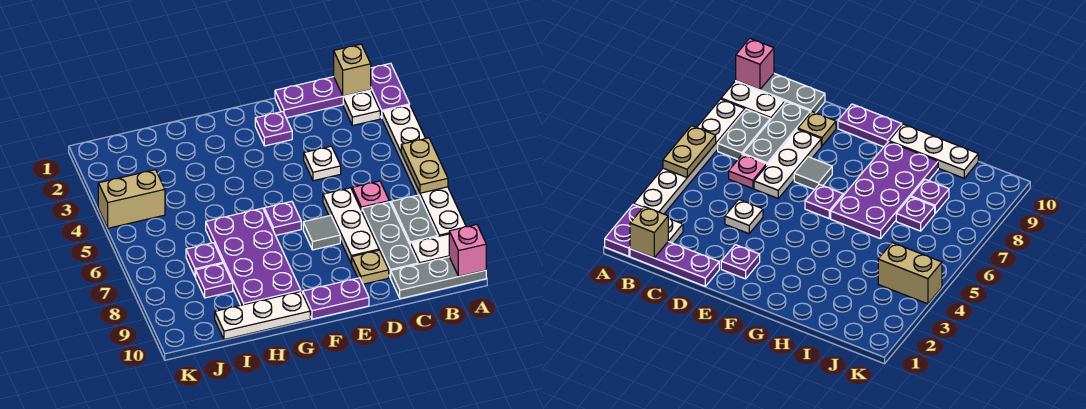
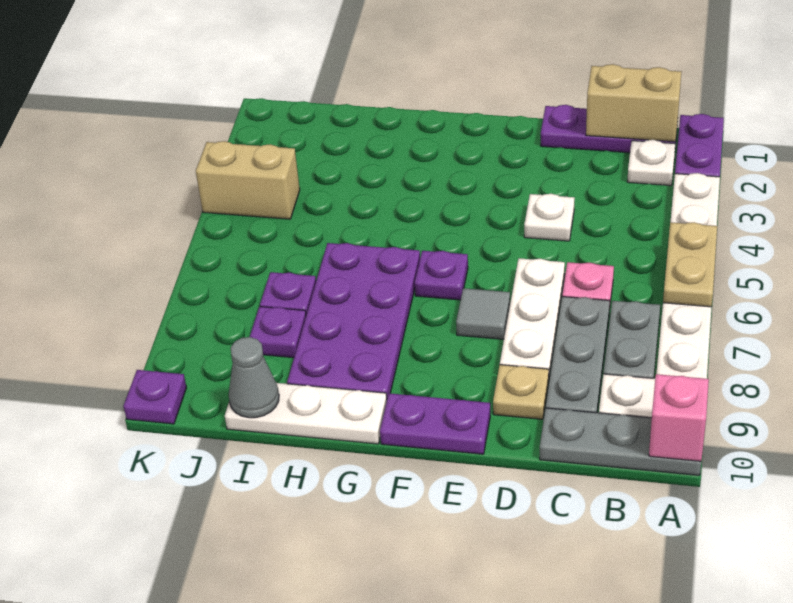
tan brick B1 level 2 -> tan brick B1:C1 level 2
purple plate E2 level 1 -> purple plate K10 level 1
none -> grey cone I10 level 2

